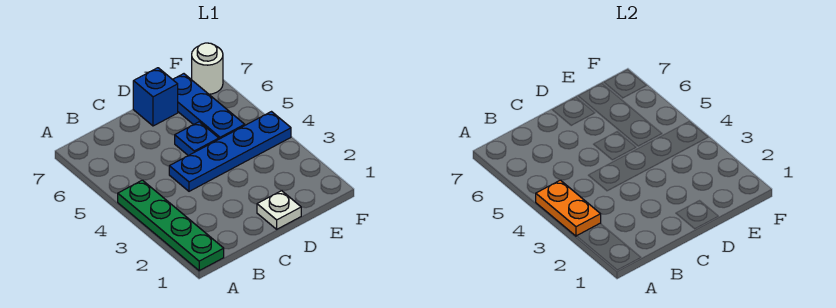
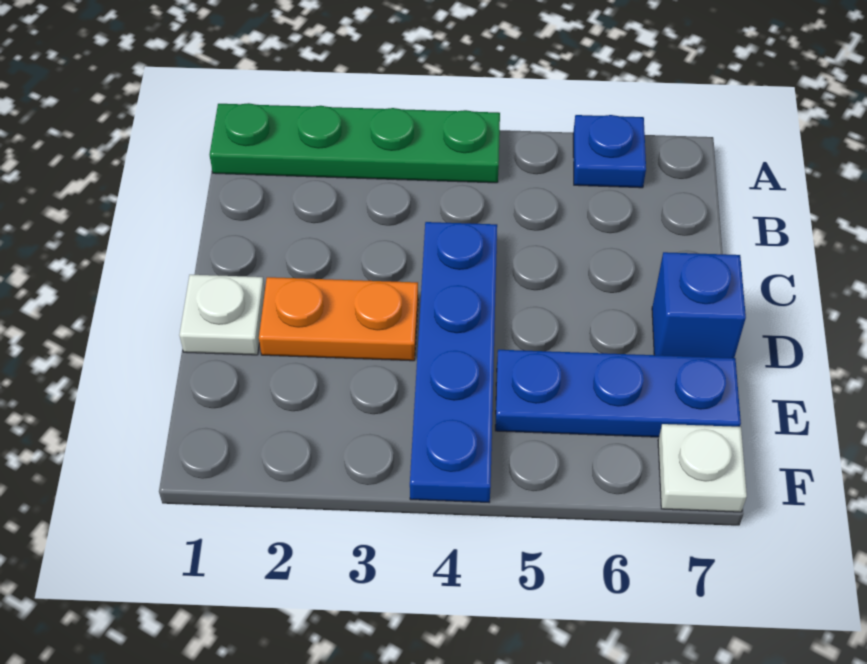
orange plate A3:A4 level 2 -> orange plate D2:D3 level 1
blue plate D5 level 1 -> blue plate A6 level 1
white round brick F7 level 1 -> white plate F7 level 1

